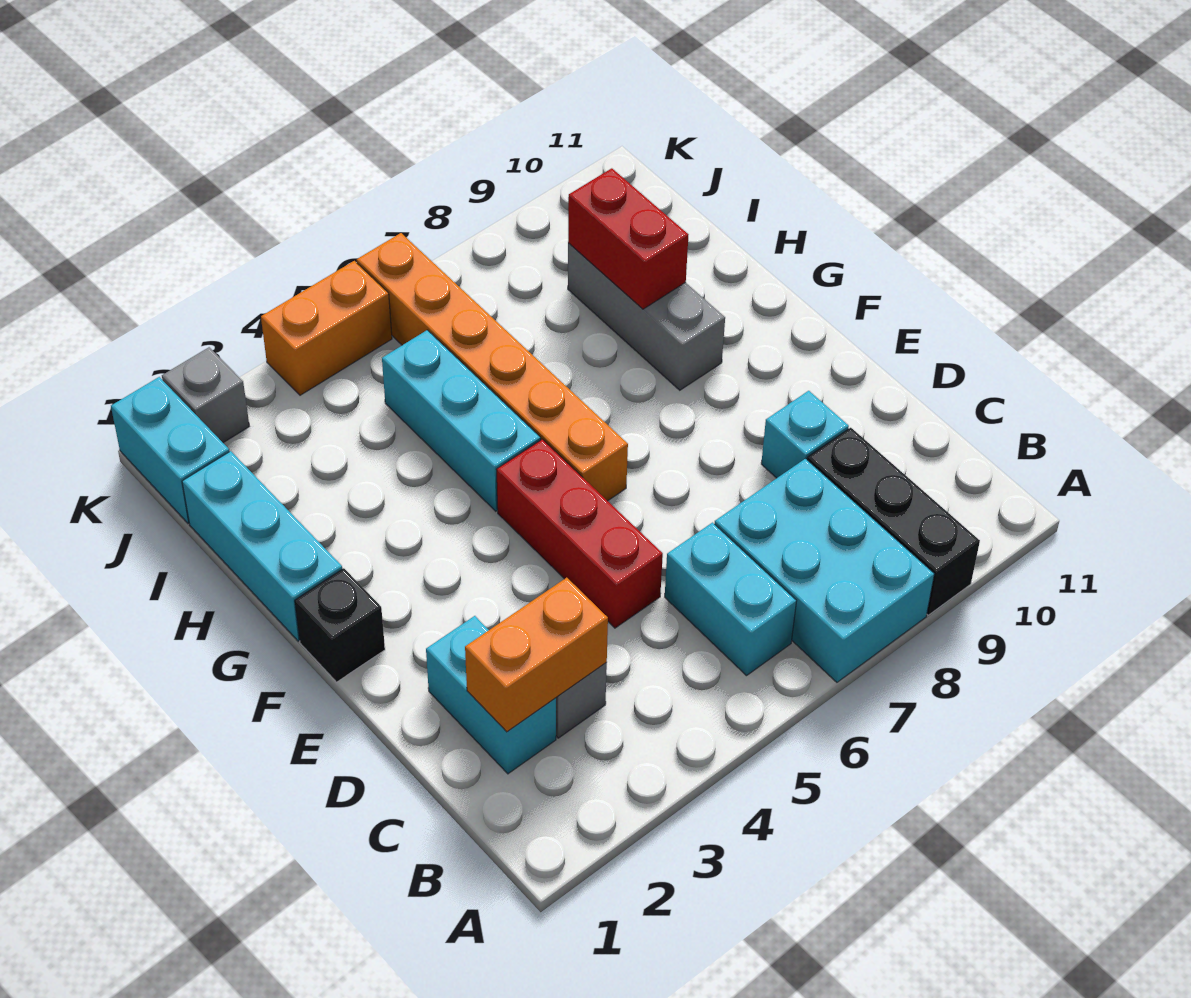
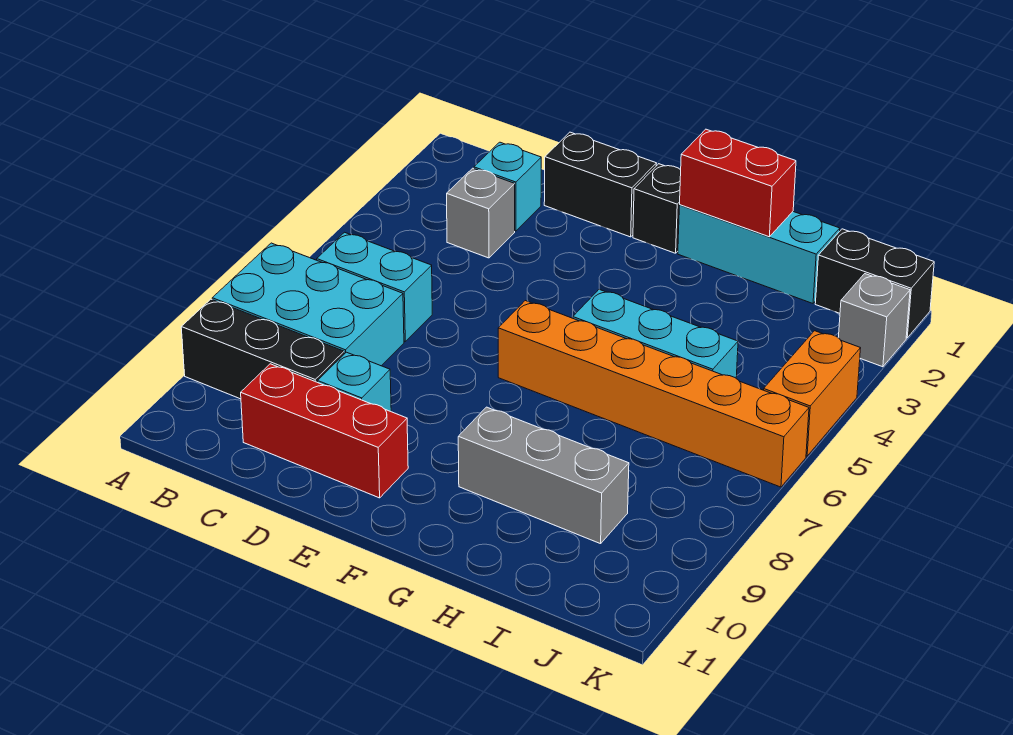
cyan brick C2:D2 level 1 -> cyan brick C2 level 1
orange brick C2:C3 level 2 -> none
none -> black brick D1:E1 level 1
red brick D5:F5 level 1 -> red brick C10:E10 level 1
red brick H9:I9 level 2 -> red brick G1:H1 level 2
cyan brick J1:K1 level 1 -> black brick J1:K1 level 1

